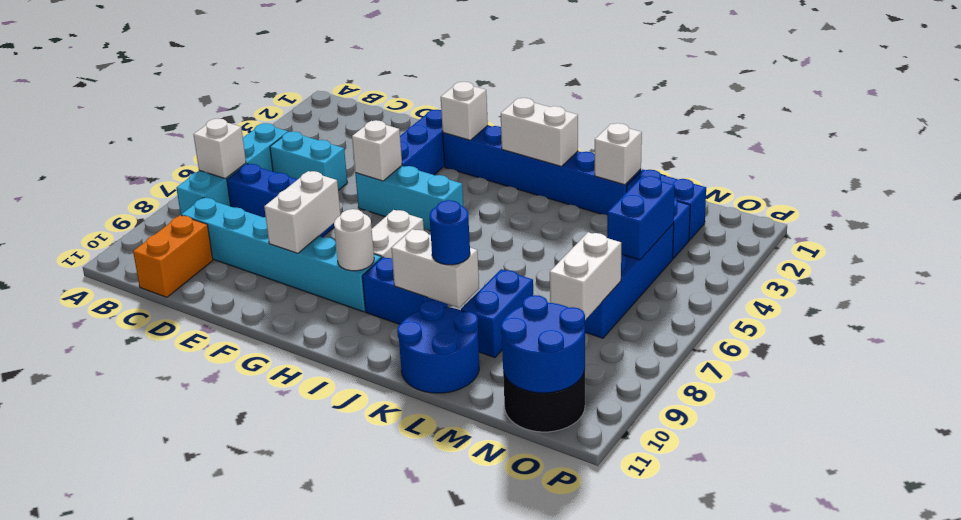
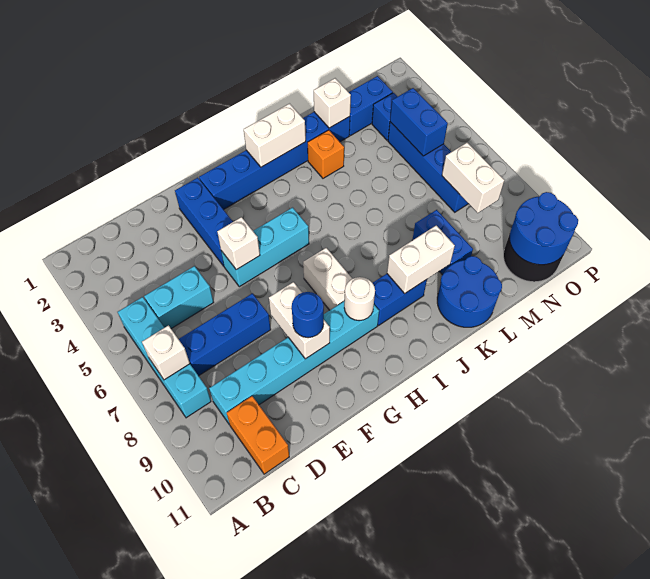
white brick G2 level 2 -> none
none -> orange brick K3 level 1
blue round brick K9 level 3 -> blue round brick F9 level 3

